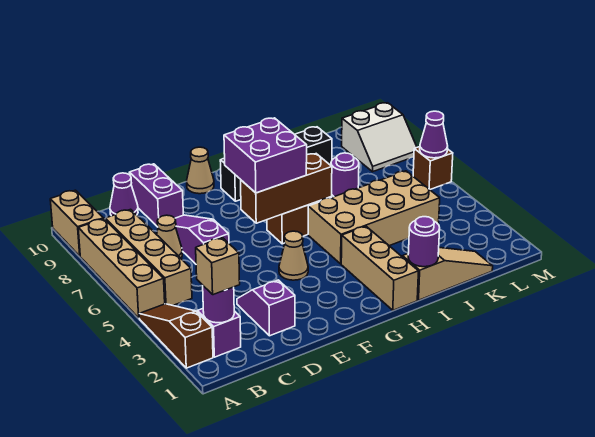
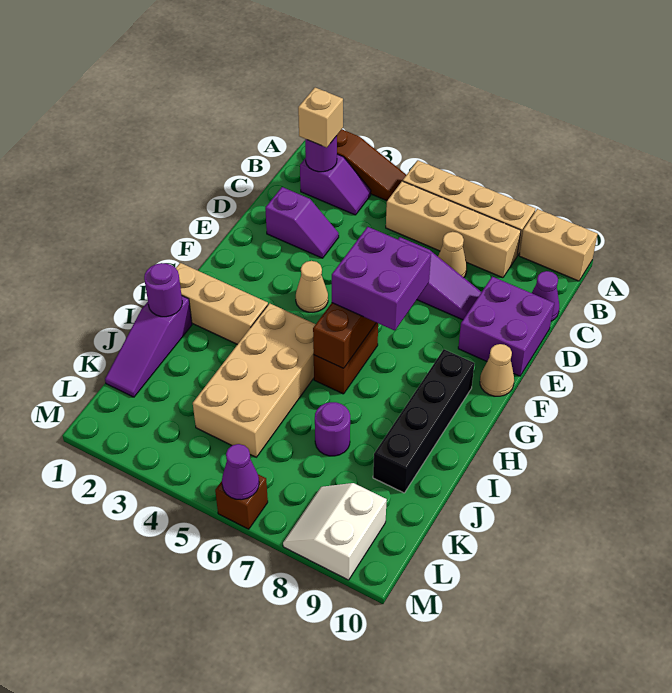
purple brick D9:D10 level 1 -> purple brick D9:E10 level 1
tan slope I1:K1 level 1 top I -> purple slope I1:K1 level 1 top I

